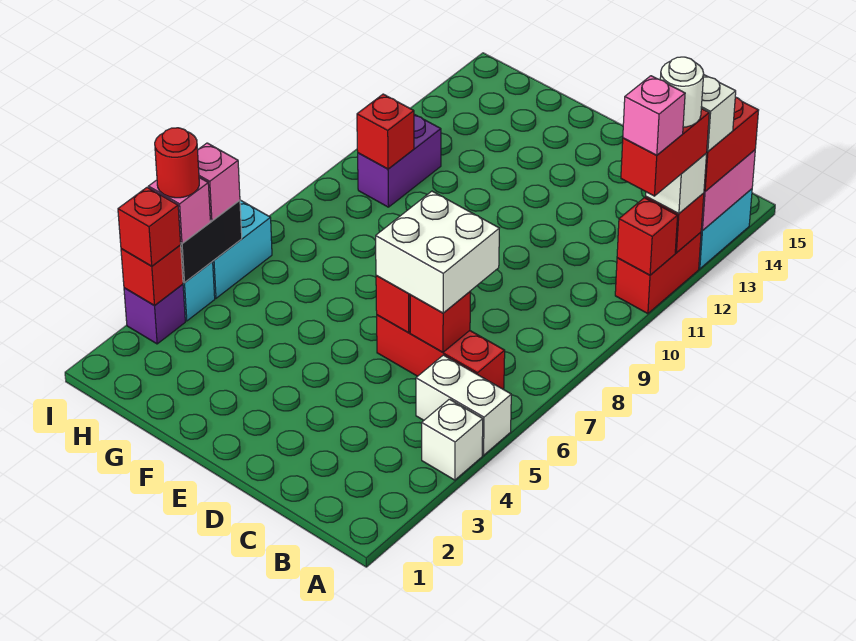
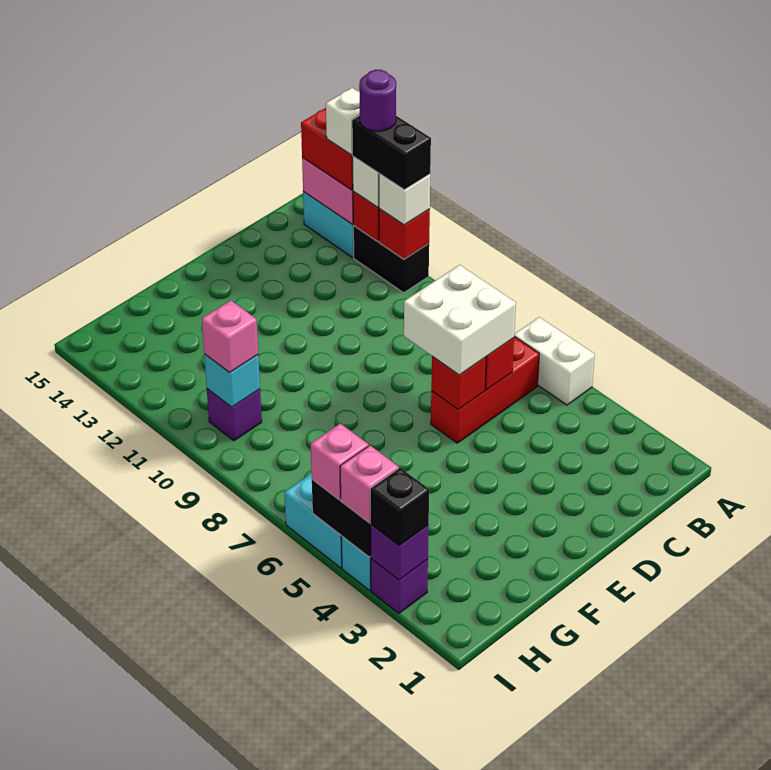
white brick A4 level 1 -> white brick A11 level 3
white brick A5:B5 level 1 -> white brick A5:A6 level 1
red brick A11:A12 level 1 -> black brick A11:A12 level 1
red brick A11:A12 level 4 -> black brick A11:A12 level 4
pink brick A11 level 5 -> pink brick H10 level 3
white round brick A12 level 5 -> purple round brick A12 level 5
purple brick H10:H11 level 1 -> purple brick H10 level 1
red brick H10 level 2 -> cyan brick H10 level 2
red brick I3 level 2 -> purple brick I3 level 2
red brick I3 level 3 -> black brick I3 level 3
red round brick I4 level 4 -> none

